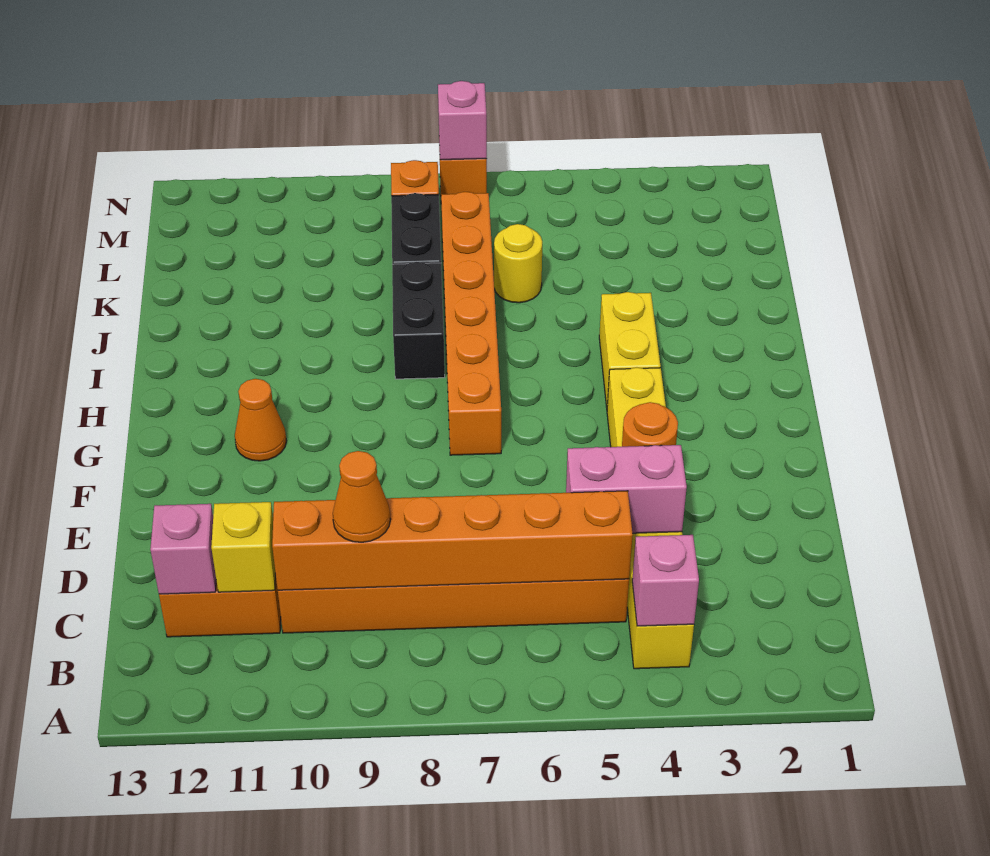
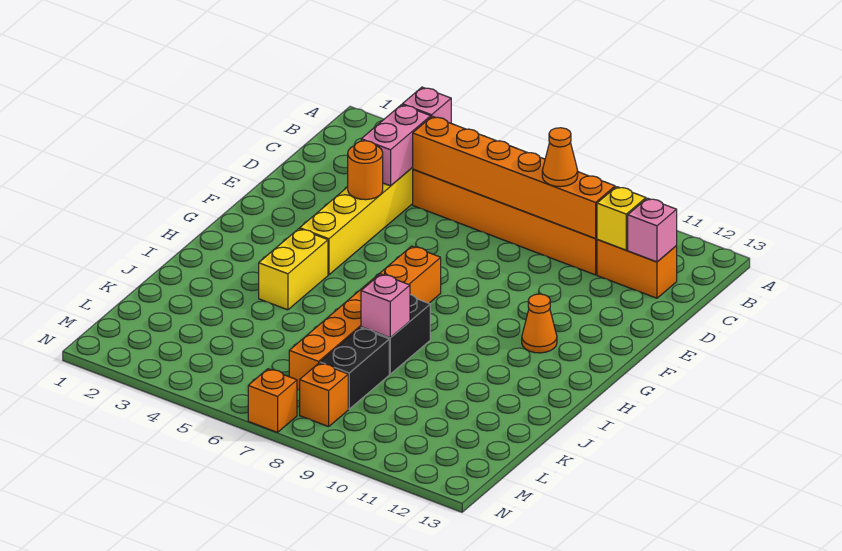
pink brick D4:D5 level 2 -> pink brick C4:D4 level 2
yellow round brick K6 level 1 -> none
pink brick N7 level 2 -> pink brick J8 level 2

